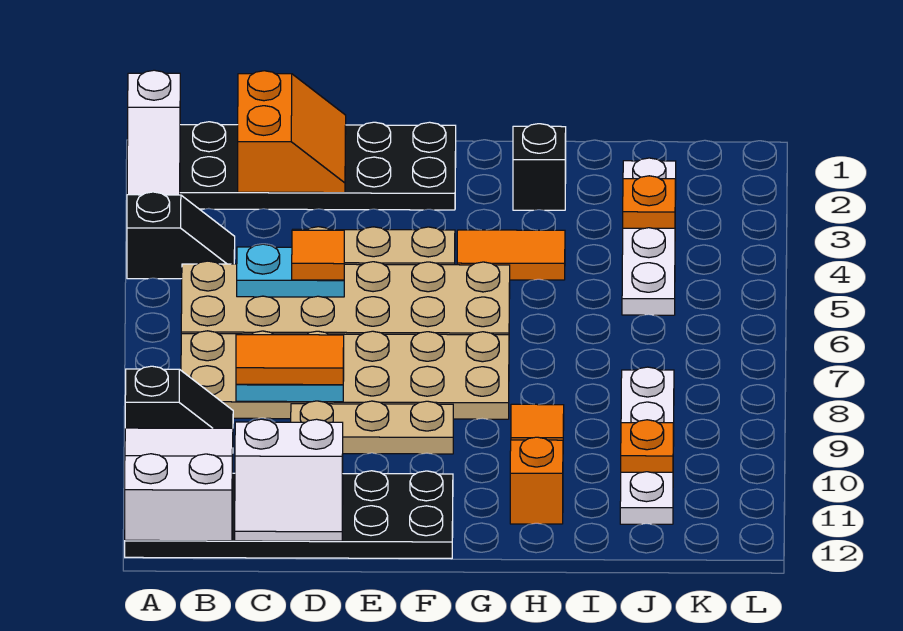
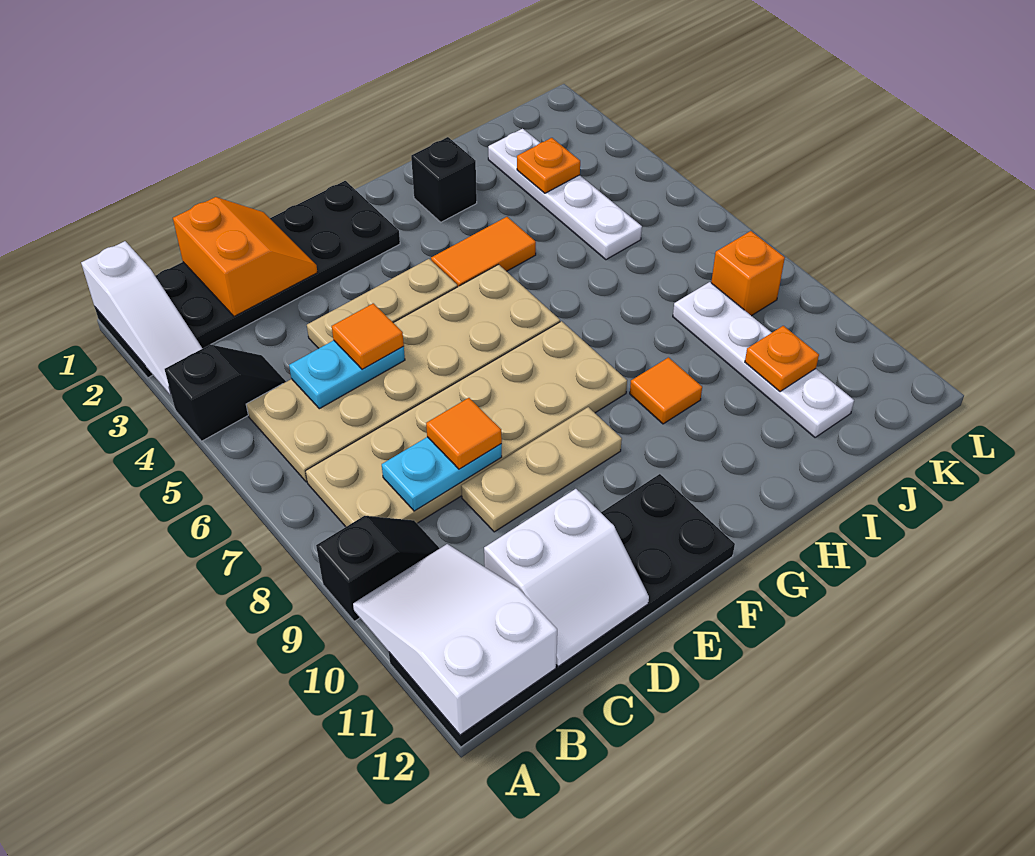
orange tile C8:D8 level 3 -> orange tile D8 level 3
orange brick H11 level 1 -> orange brick K8 level 1

